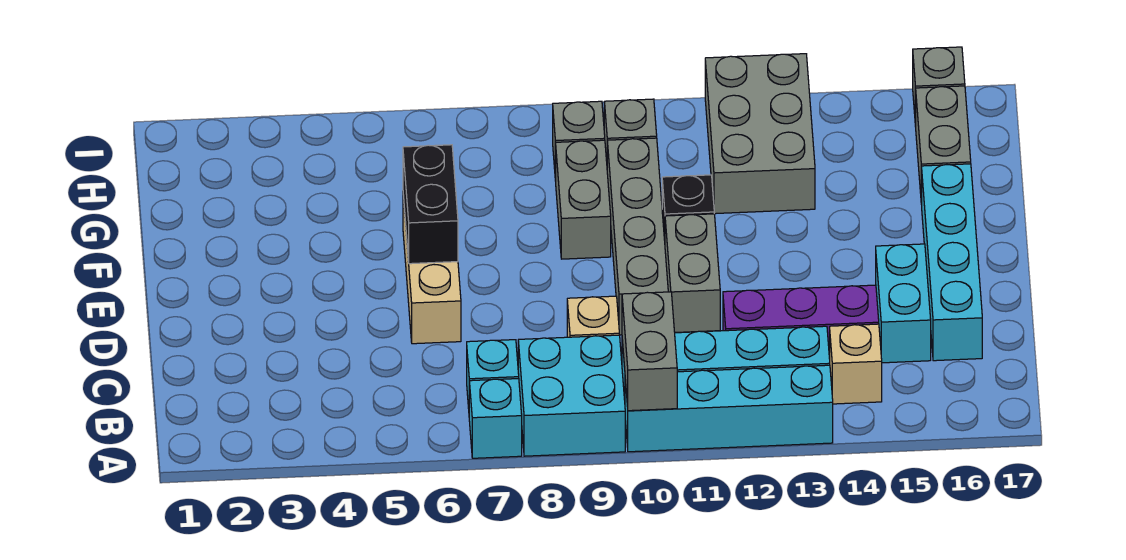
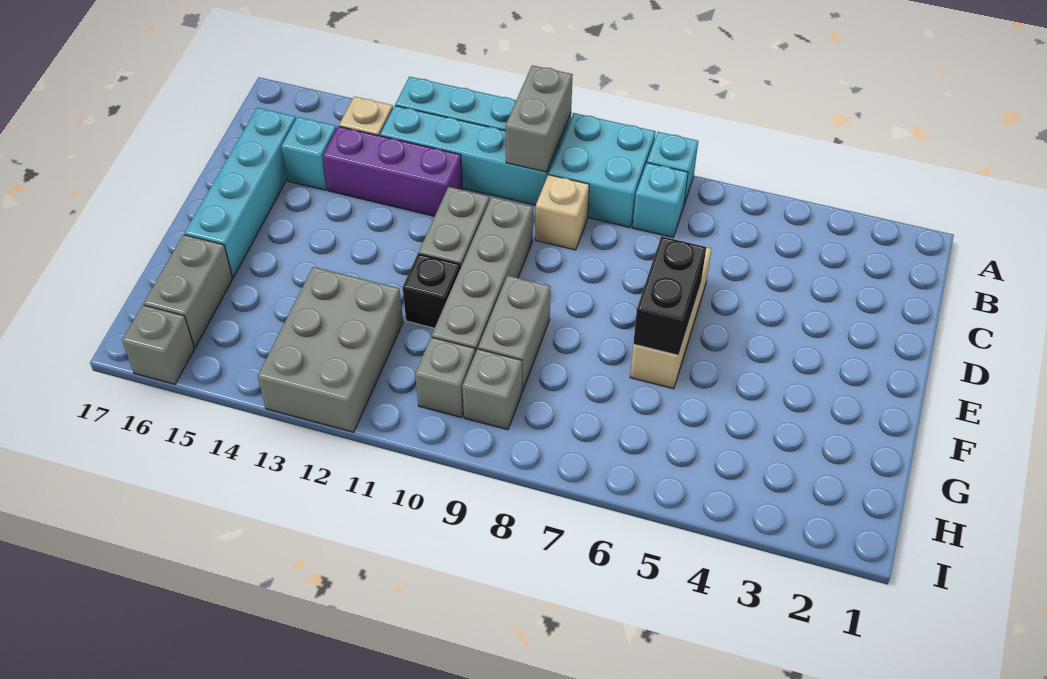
cyan brick C15:D15 level 1 -> cyan brick C15 level 1

